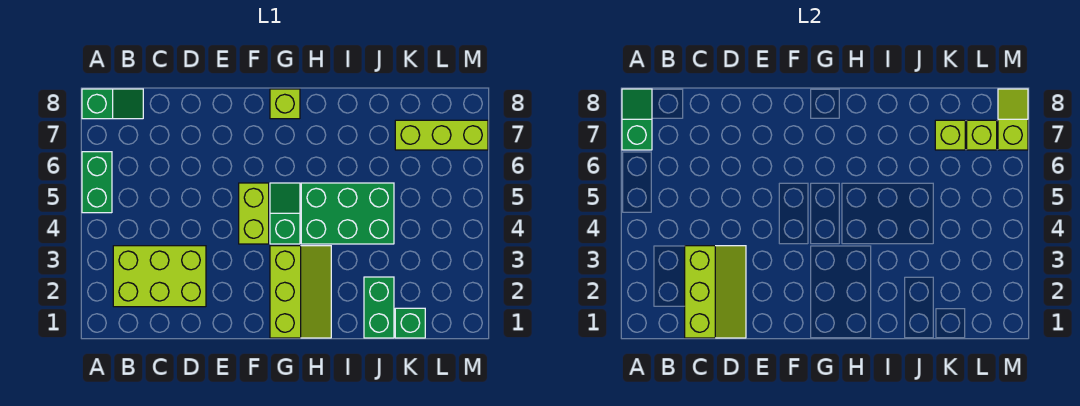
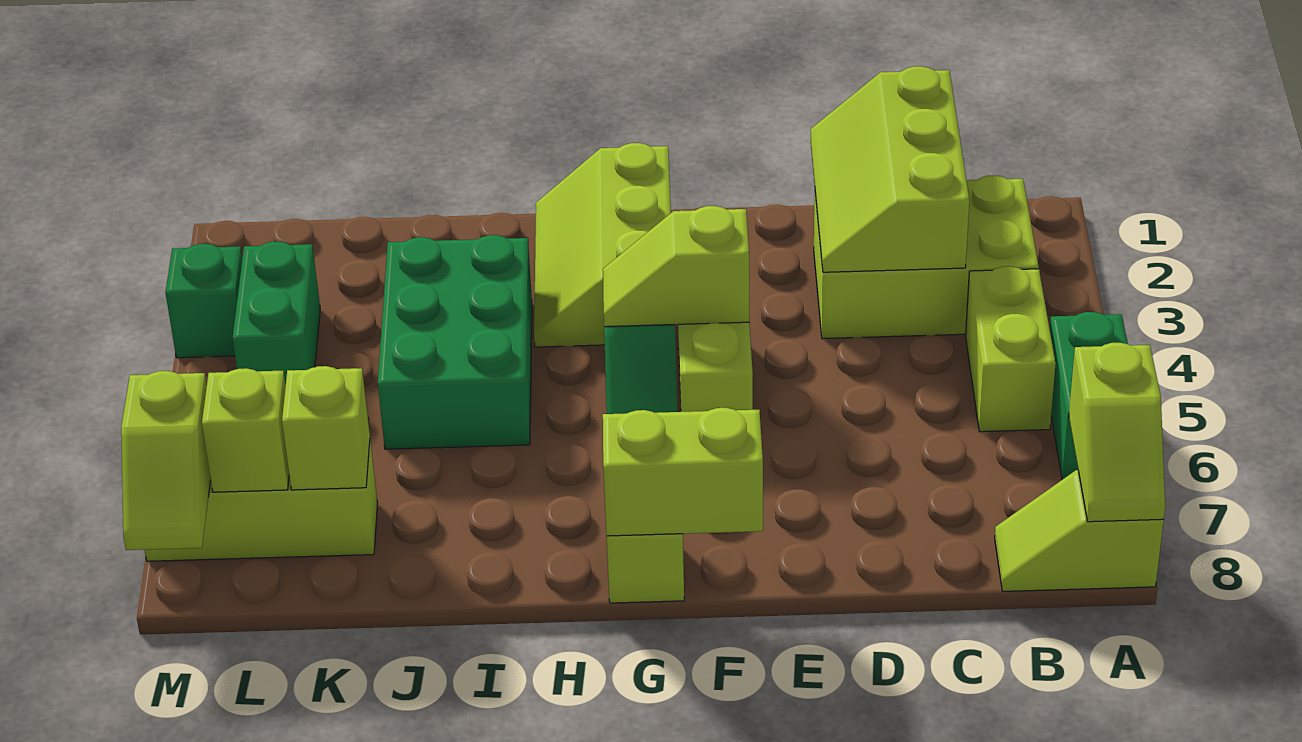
green slope A7:A8 level 2 top 7 -> lime slope A7:A8 level 2 top 7
green slope A8:B8 level 1 top A -> lime slope A8:B8 level 1 top A
none -> lime brick B4:B5 level 1
none -> lime slope F4:G4 level 2 top F
none -> lime brick F8:G8 level 2
green brick H4:J5 level 1 -> green brick I3:J5 level 1
green brick J1:J2 level 1 -> green brick L3:L4 level 1
green brick K1 level 1 -> green brick M3 level 1

